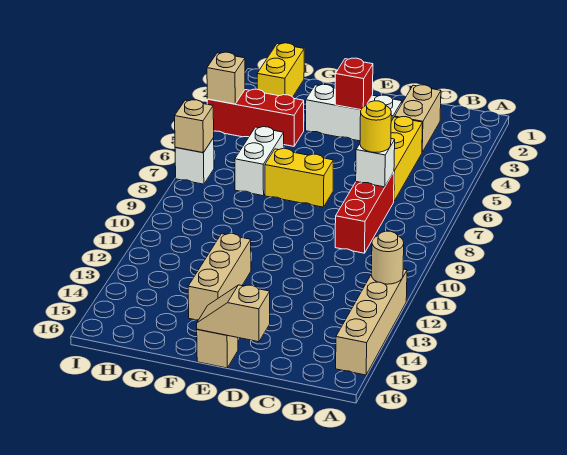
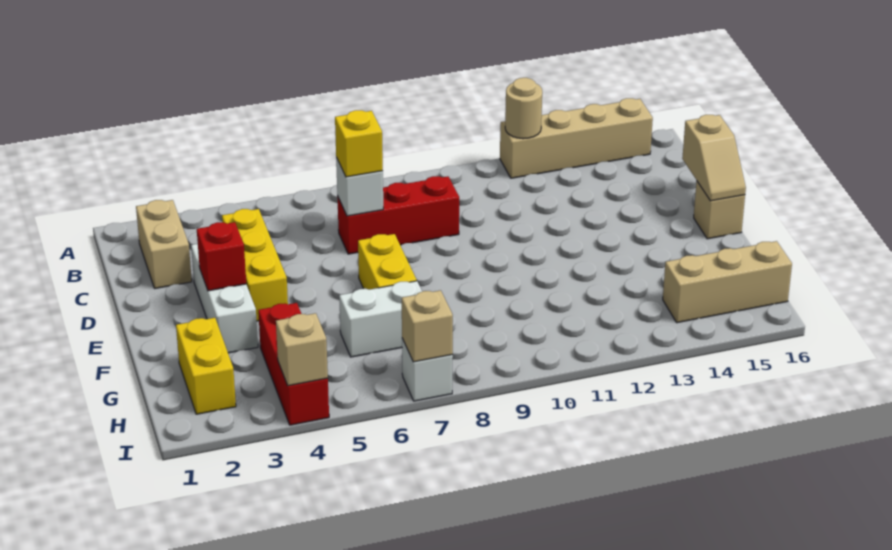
tan brick C2:C3 level 1 -> tan brick B2:C2 level 1
yellow brick C4:C6 level 1 -> yellow brick C4:E4 level 1
yellow round brick C7 level 3 -> yellow brick C7 level 3
tan brick F12:F14 level 1 -> tan brick H14:H16 level 1
yellow brick H1:H2 level 1 -> yellow brick G2:H2 level 1

